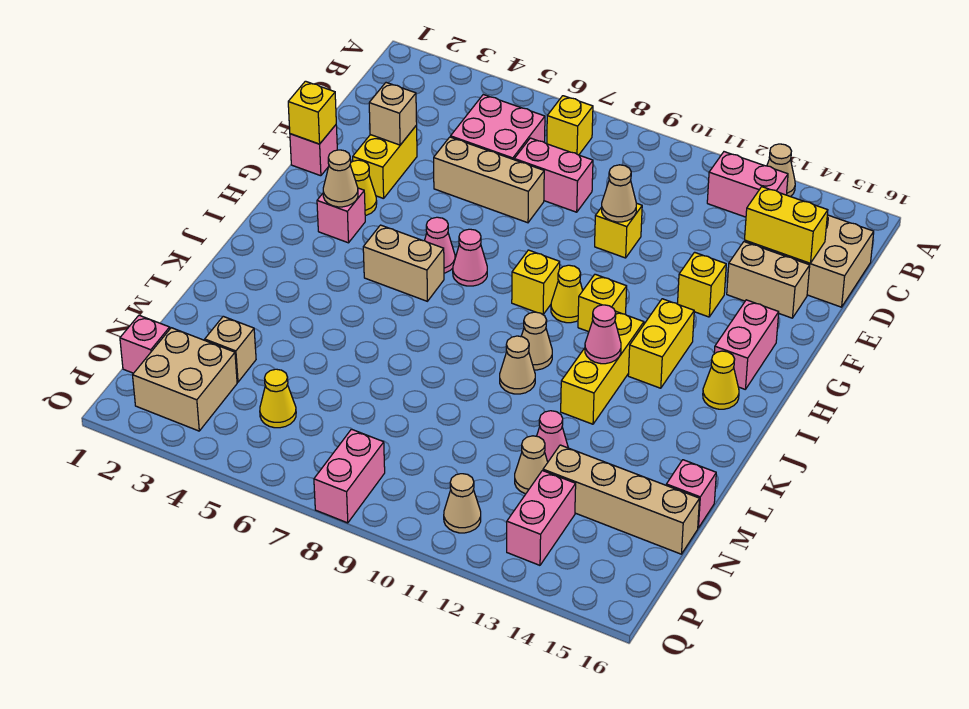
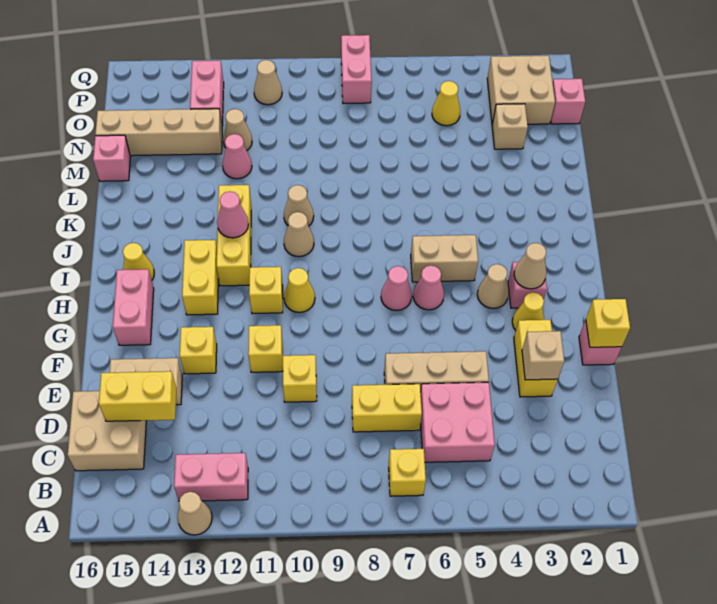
pink brick D7:D8 level 1 -> yellow brick D7:D8 level 1
tan cone E10 level 2 -> tan cone H4 level 1
yellow brick H9 level 1 -> yellow brick F11 level 1

